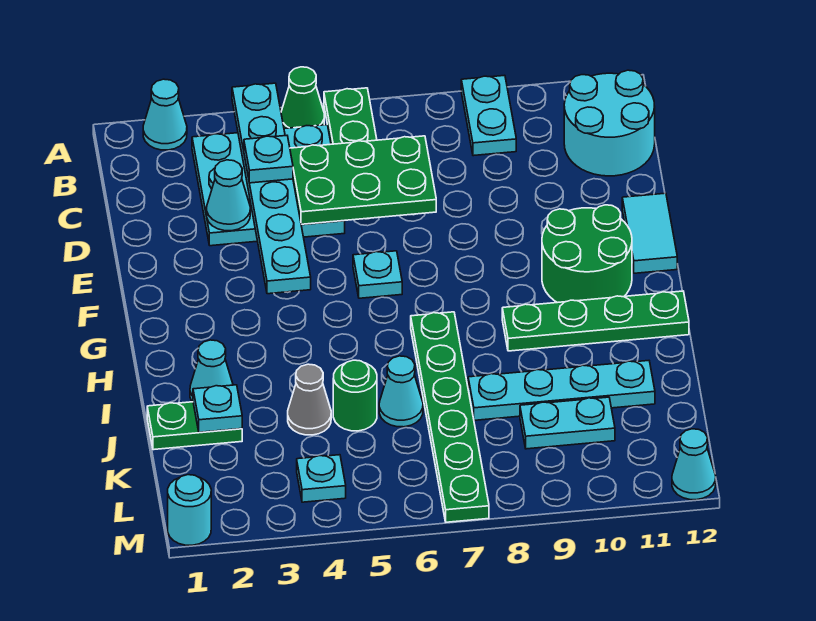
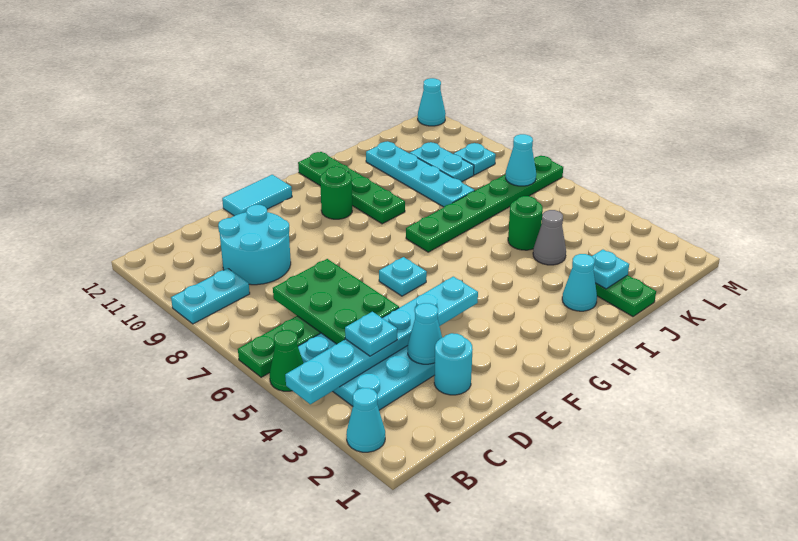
cyan round brick B11:C12 level 1 -> cyan round brick C9:D10 level 1
green round brick F10:G11 level 1 -> green round brick G10 level 1
cyan cone J6 level 1 -> cyan cone L7 level 2
cyan plate L4 level 1 -> cyan plate L9 level 1
cyan round brick M1 level 1 -> cyan round brick D2 level 1

